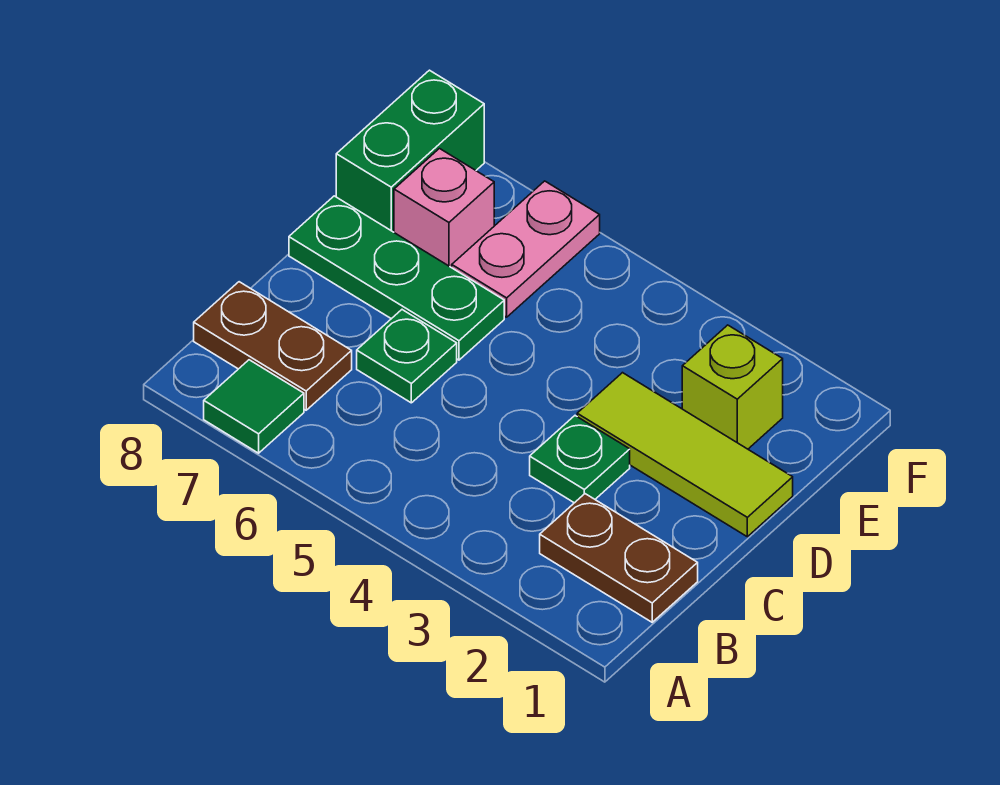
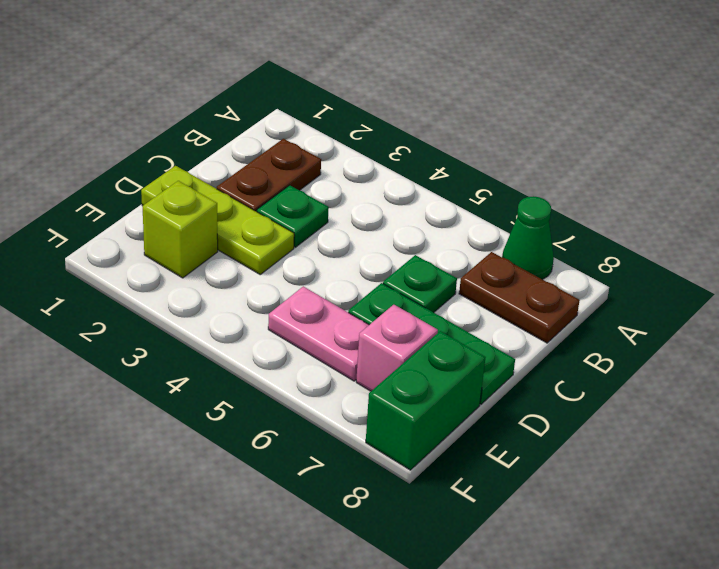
green tile A7 level 1 -> green cone A7 level 1
brown plate B1:B2 level 1 -> brown plate B2:C2 level 1
lime tile D1:D3 level 1 -> lime plate D1:D3 level 1
pink plate E6:F6 level 1 -> pink plate E5:E6 level 1

